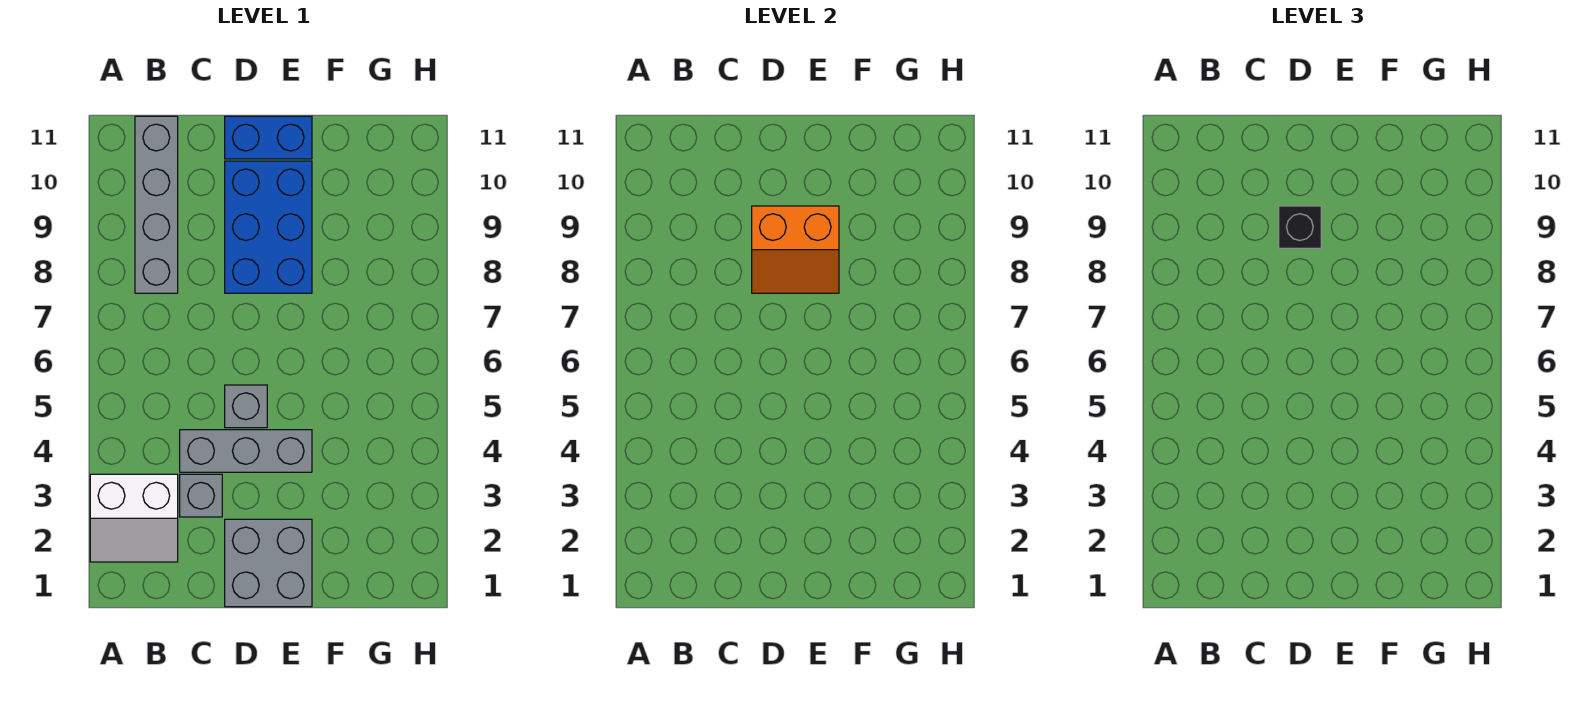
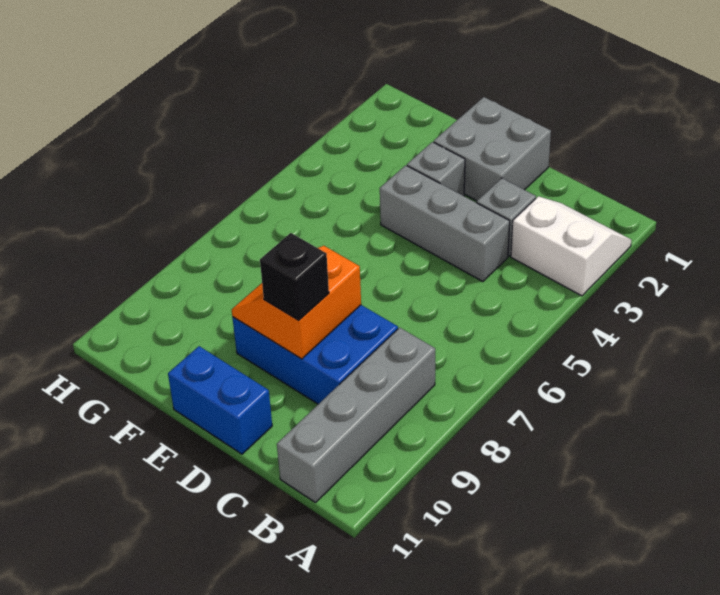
grey brick D5 level 1 -> grey brick E3 level 1
blue brick D8:E10 level 1 -> blue brick C8:E9 level 1
orange slope D8:E9 level 2 top 9 -> orange slope D8:E9 level 2 top D

